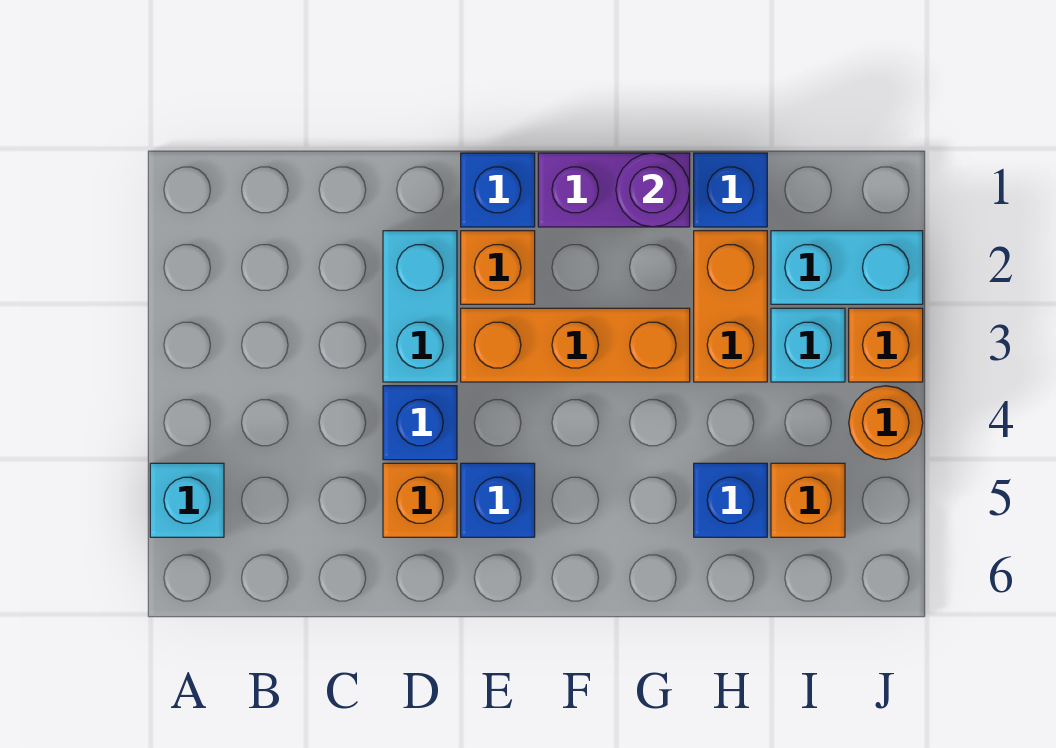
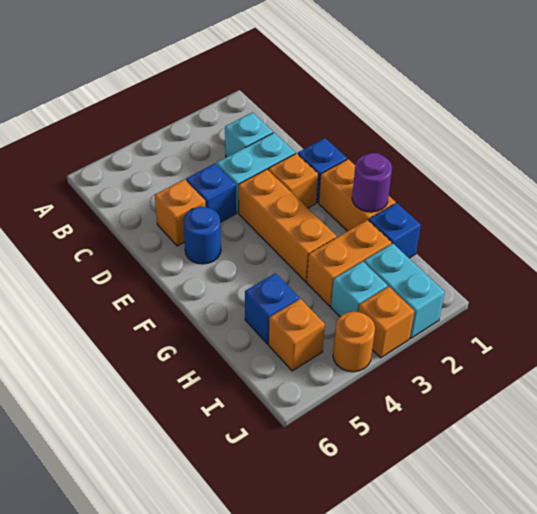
cyan brick A5 level 1 -> cyan brick C2 level 1
blue brick E5 level 1 -> blue round brick E5 level 1
purple brick F1:G1 level 1 -> orange brick F1:G1 level 1

